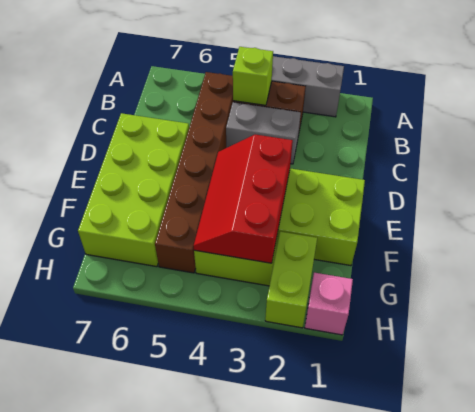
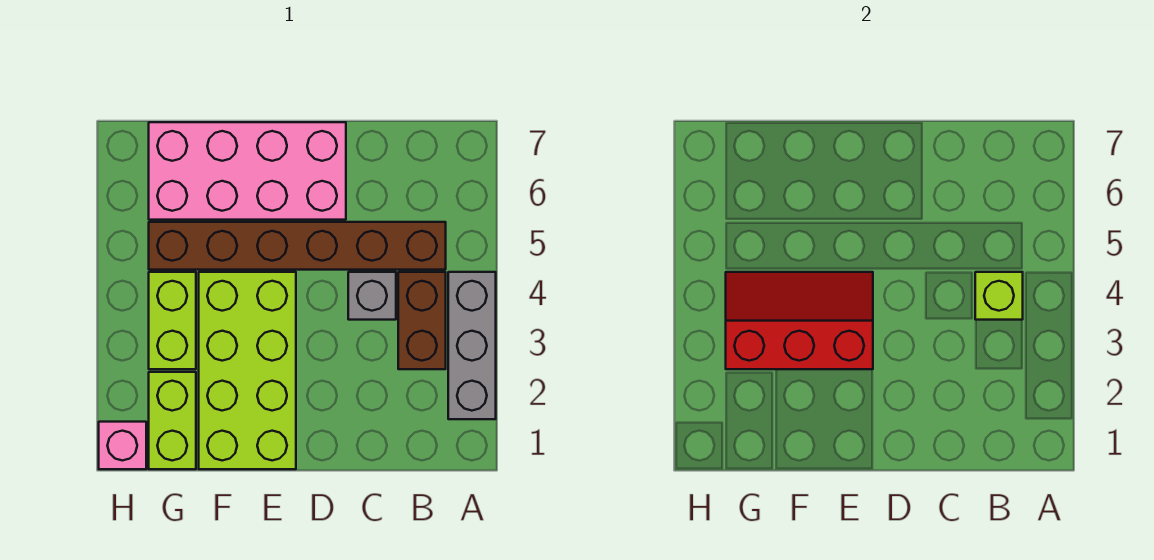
grey brick C3:C4 level 1 -> grey brick C4 level 1
lime brick D6:G7 level 1 -> pink brick D6:G7 level 1
lime brick G2:H2 level 1 -> lime brick G1:G2 level 1

